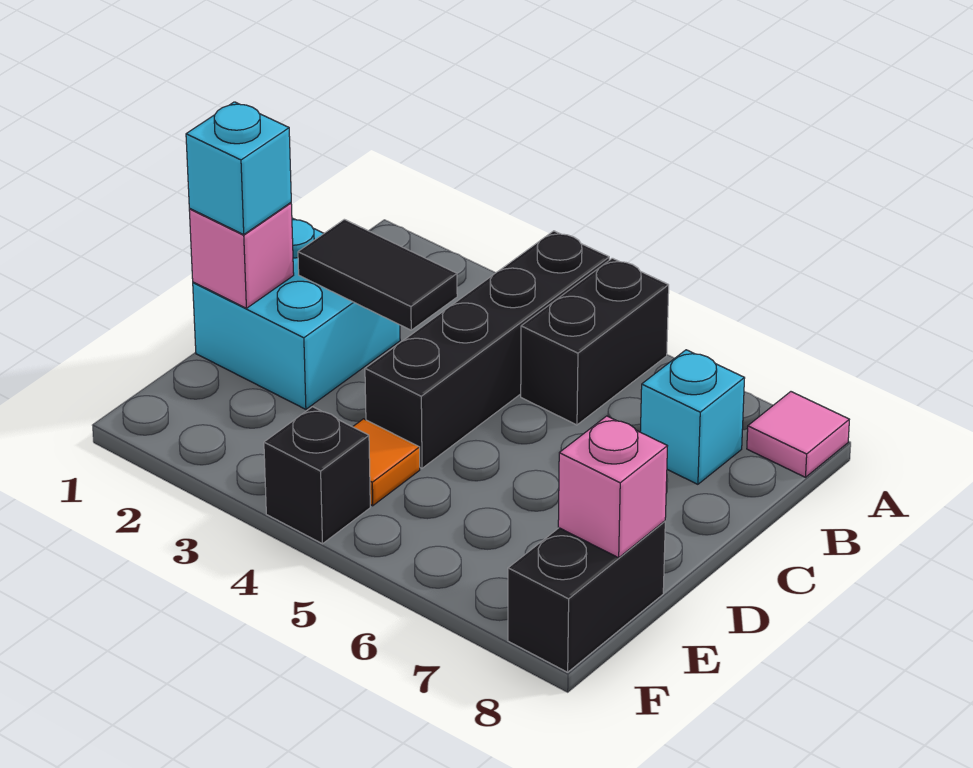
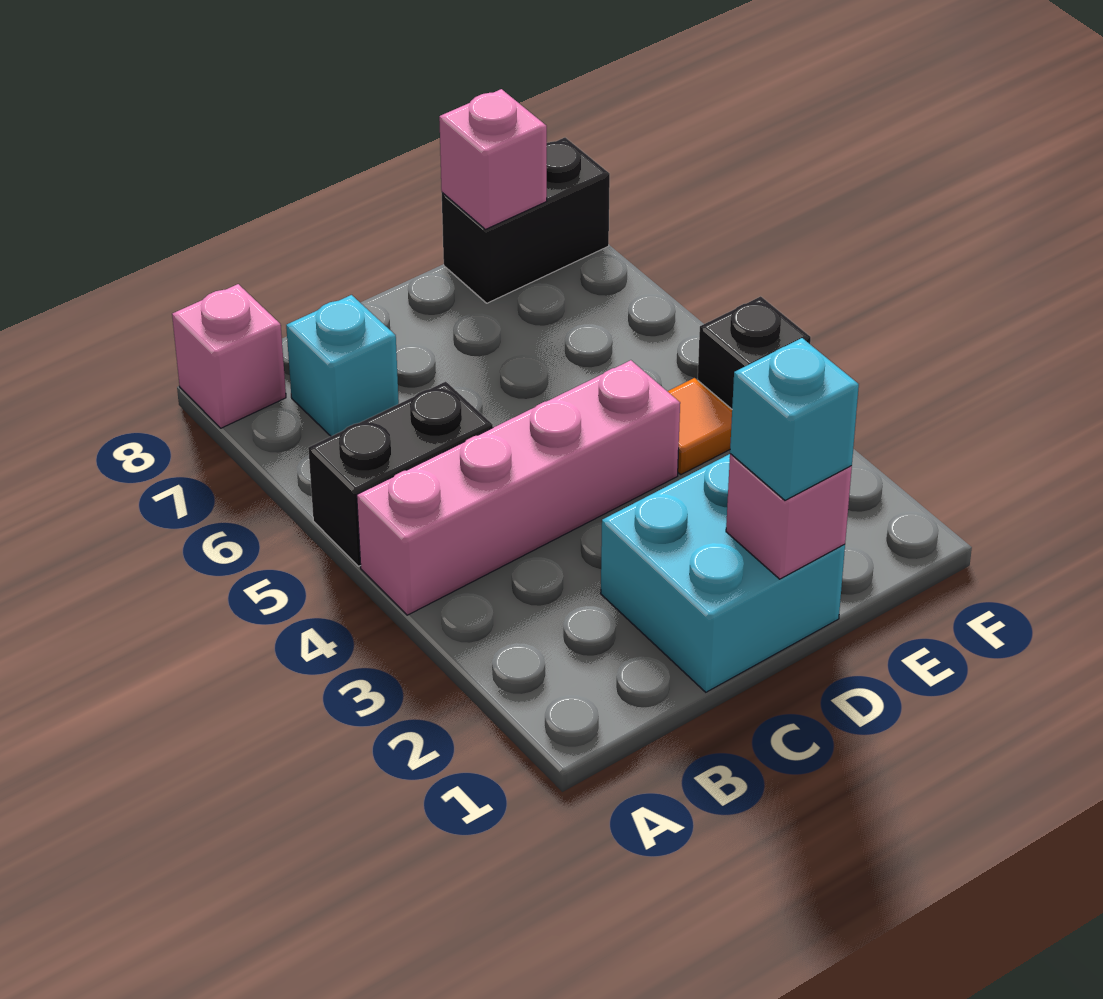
black brick A4:D4 level 1 -> pink brick A4:D4 level 1
pink tile A8 level 1 -> pink brick A8 level 1
black tile C2:C3 level 2 -> none

